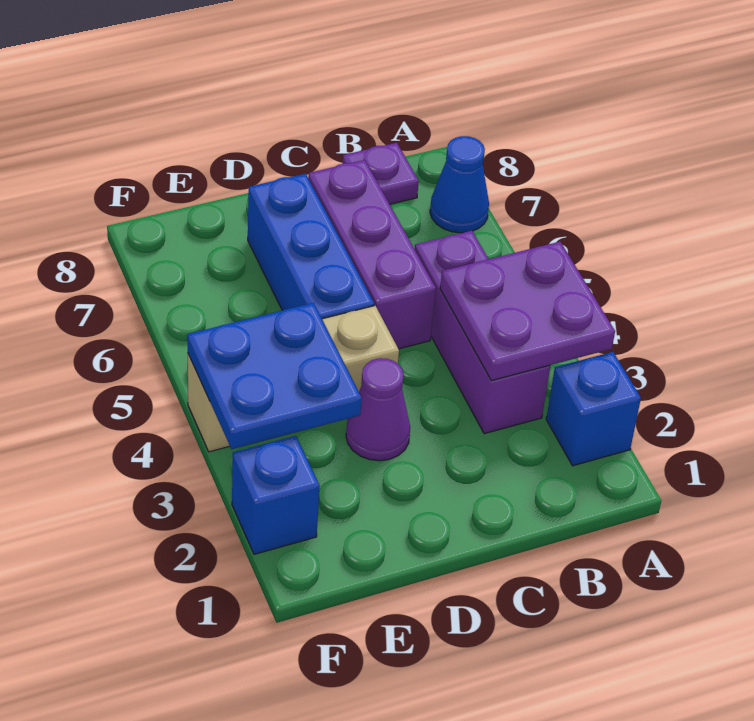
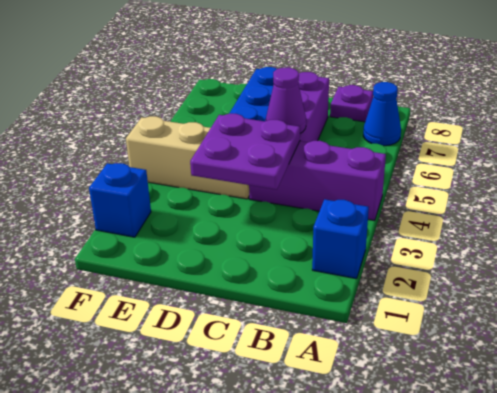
purple plate A3:B4 level 2 -> purple plate C3:D4 level 2
purple brick B3:B5 level 1 -> purple brick A4:C4 level 1
purple cone D3 level 1 -> purple cone C5 level 2
blue plate E3:F4 level 2 -> none

